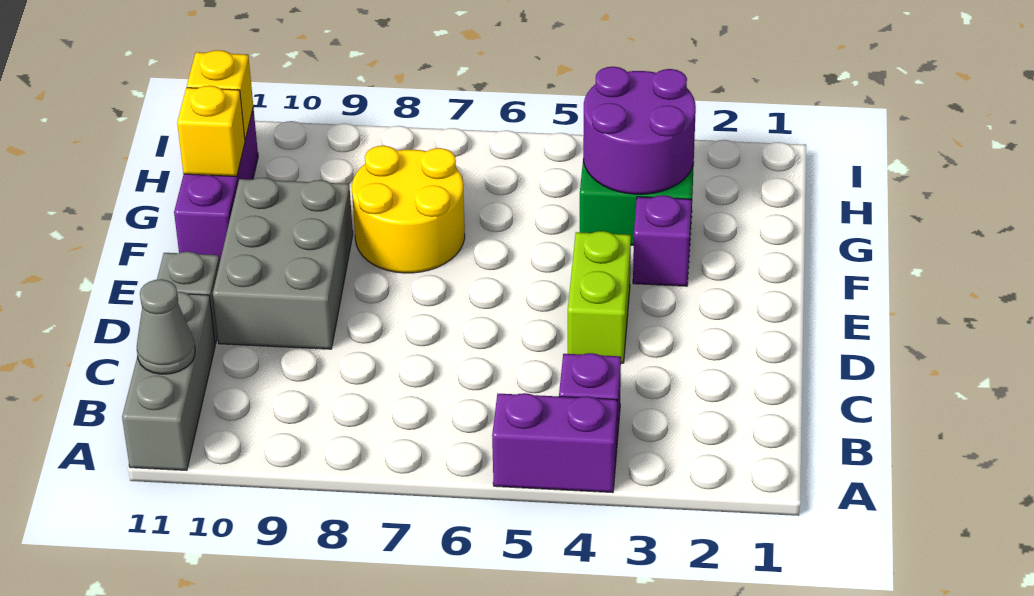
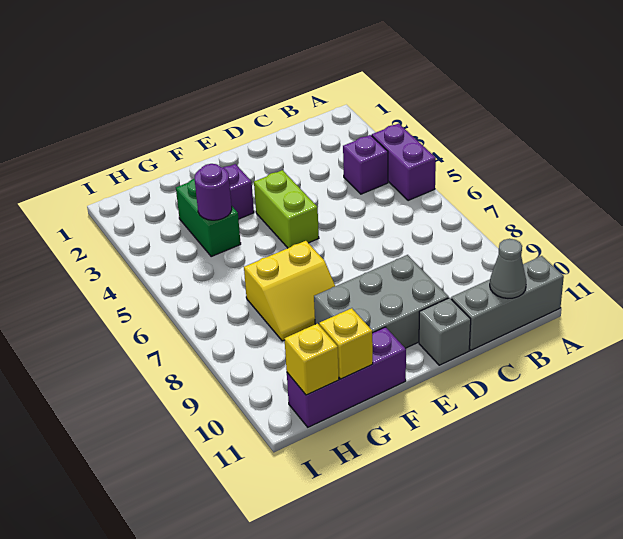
lime brick D4:E4 level 1 -> lime brick E4:E5 level 1
yellow round brick F7:G8 level 1 -> yellow slope F7:G8 level 1 top 7
purple round brick G3:H4 level 2 -> purple round brick G4 level 2

